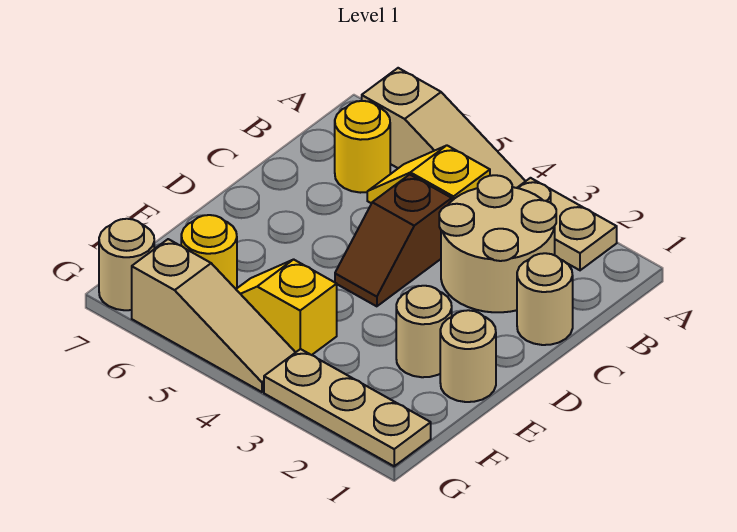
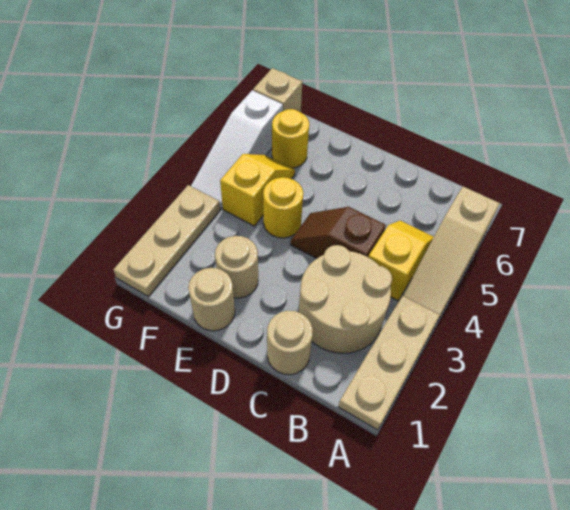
tan plate A2:A3 level 1 -> tan plate A1:A3 level 1
yellow round brick B6 level 1 -> yellow round brick E4 level 1
tan slope G4:G6 level 1 top 6 -> white slope G4:G6 level 1 top 6
tan round brick G7 level 1 -> tan brick G7 level 1

